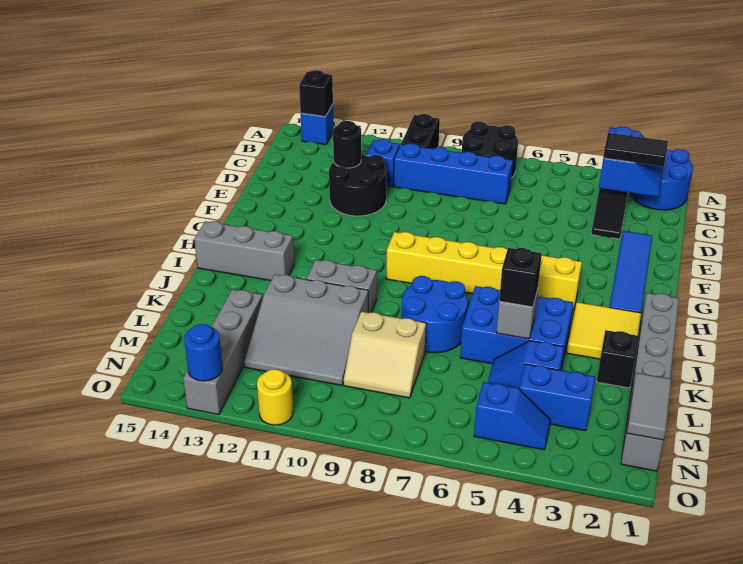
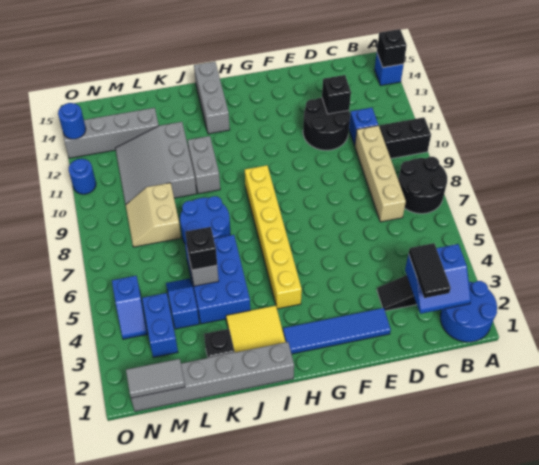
blue brick C7:C10 level 1 -> tan brick C7:C10 level 1
black round brick D12 level 2 -> black brick D12 level 2
yellow round brick O11 level 1 -> blue round brick O11 level 1

